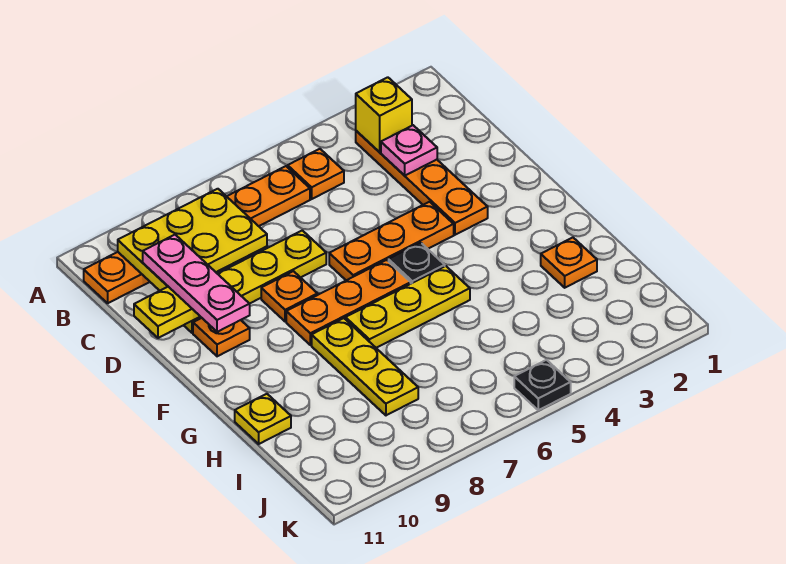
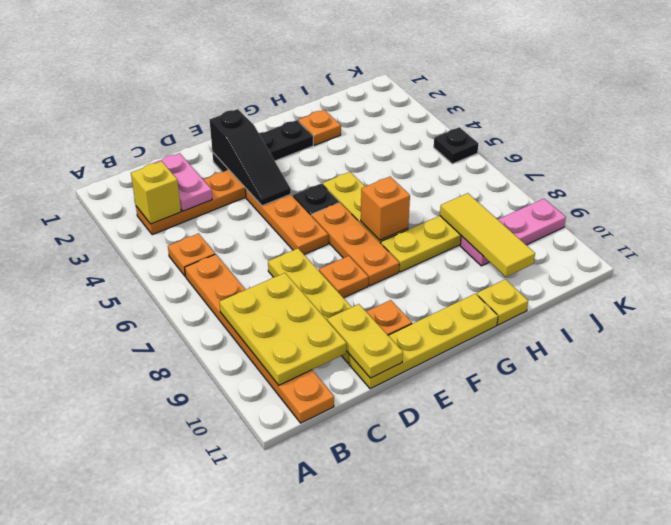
pink plate C3 level 2 -> pink plate C2:C3 level 2
pink plate C10:E10 level 3 -> pink plate I9:K9 level 1
none -> yellow plate D11:G11 level 1
none -> black plate E2:G2 level 1
none -> black slope E2:E4 level 2 top 2
none -> orange brick G7 level 2
none -> yellow tile I8:I10 level 2

